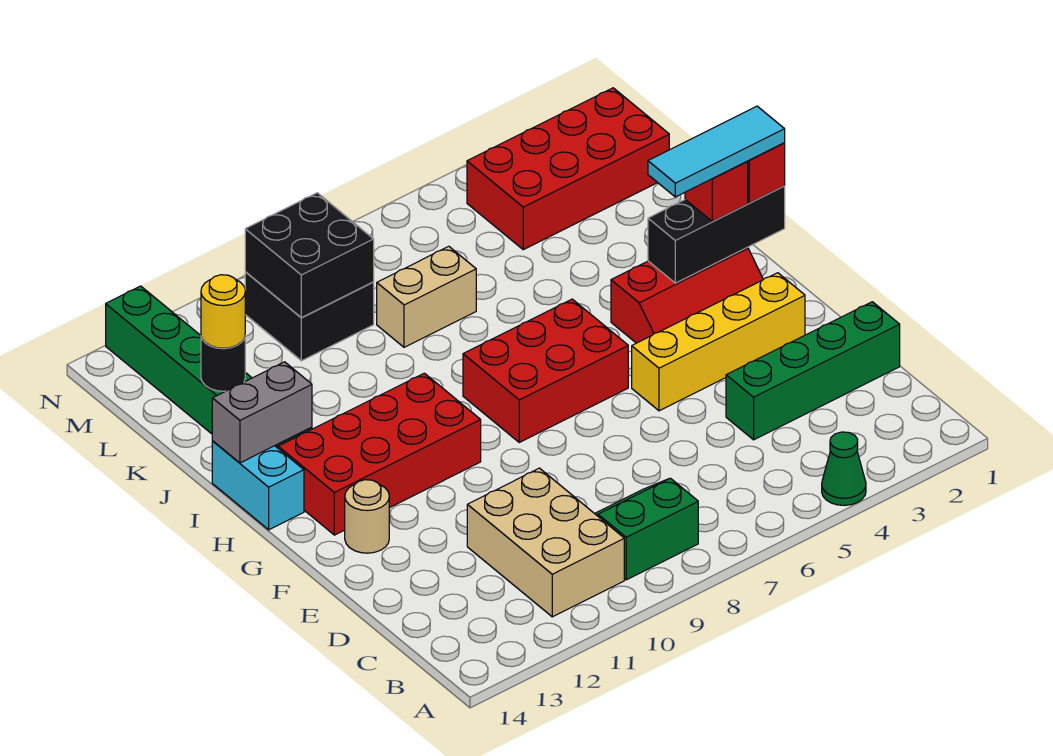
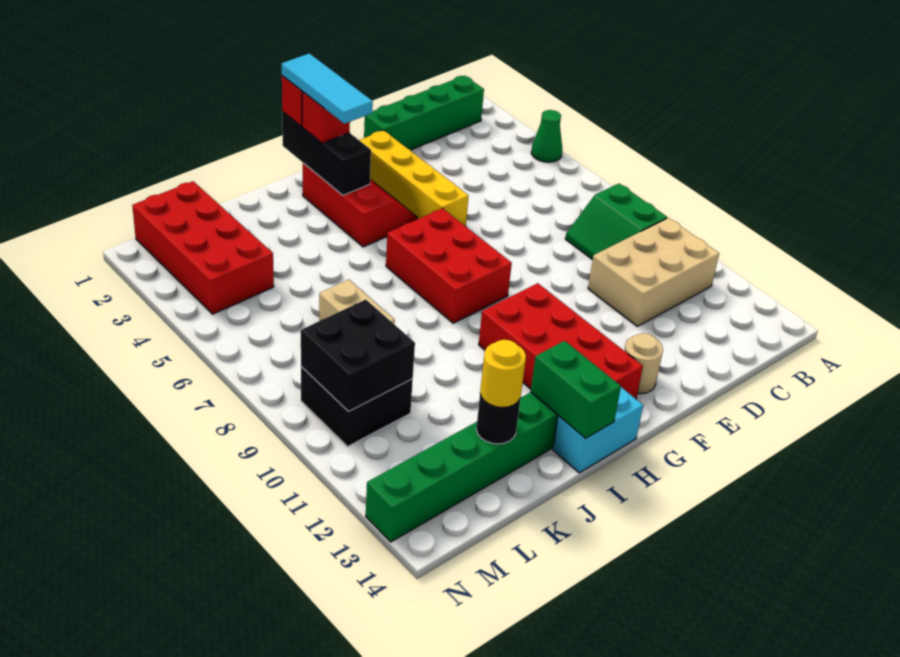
green brick D1:D4 level 1 -> green brick B1:E1 level 1
grey brick I13:I14 level 2 -> green brick I13:I14 level 2

